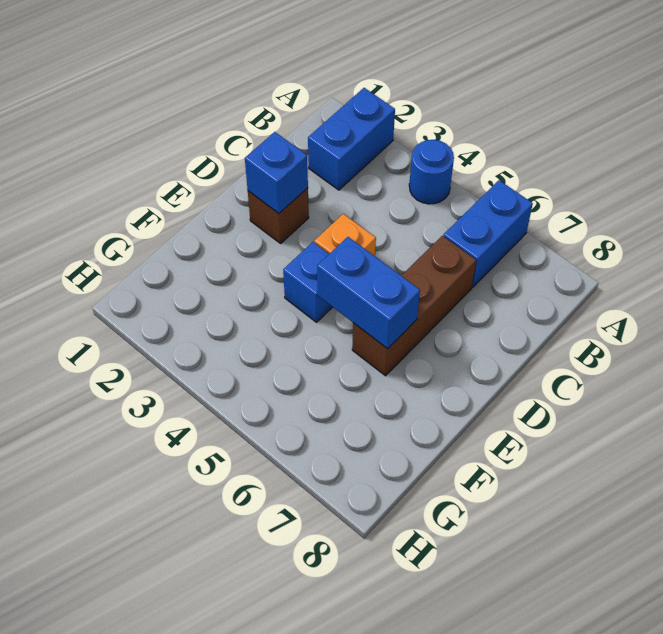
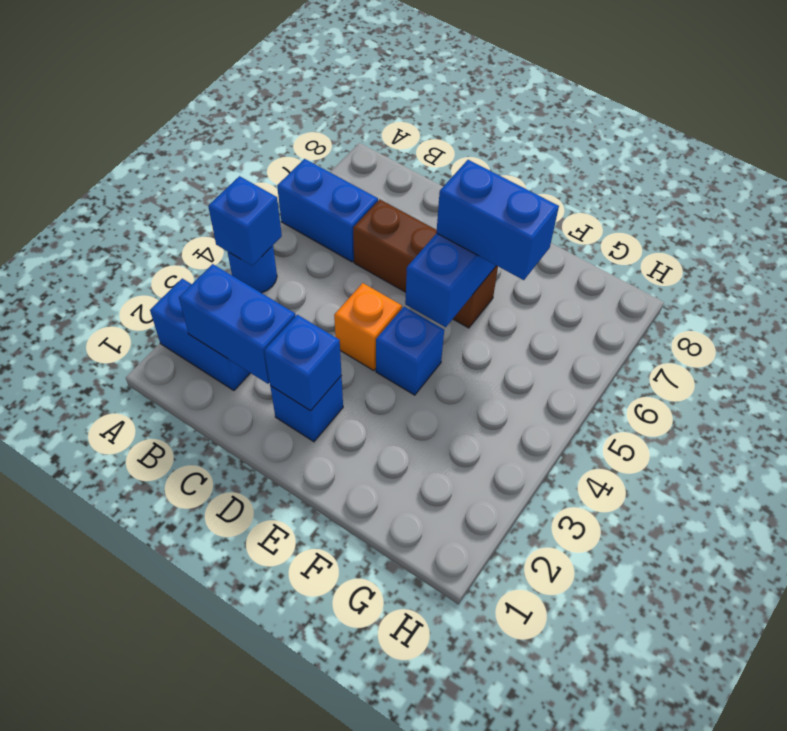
none -> blue brick A4 level 2
none -> blue brick B2:C2 level 2
brown brick D2 level 1 -> blue brick D2 level 1
none -> blue brick E6:F6 level 3

